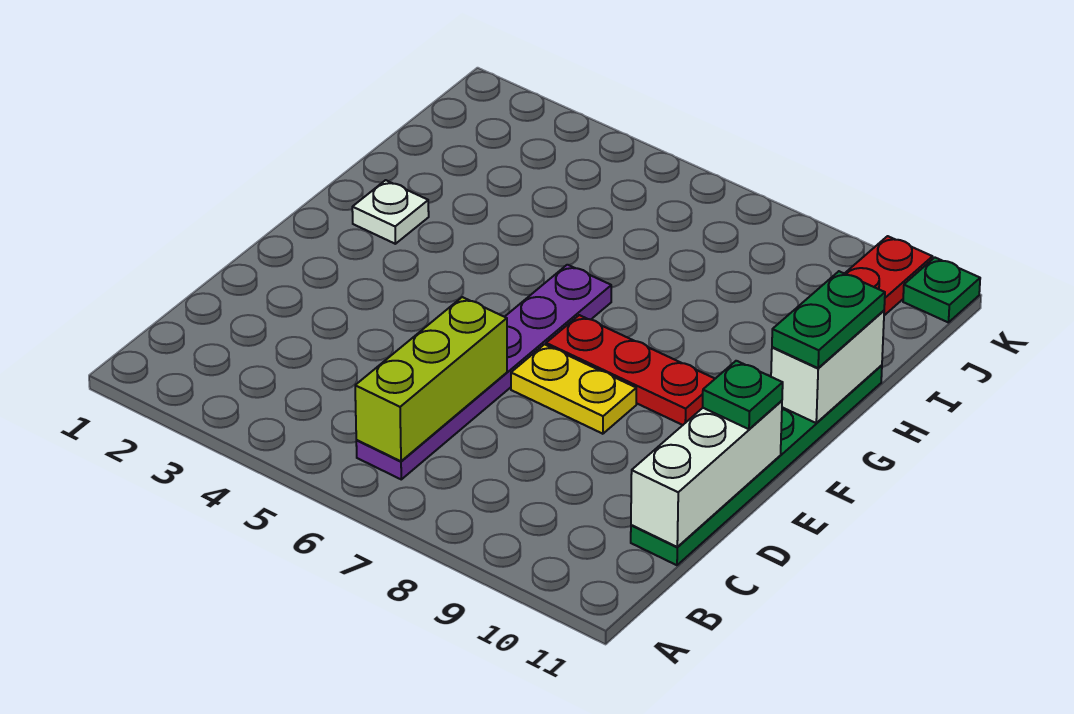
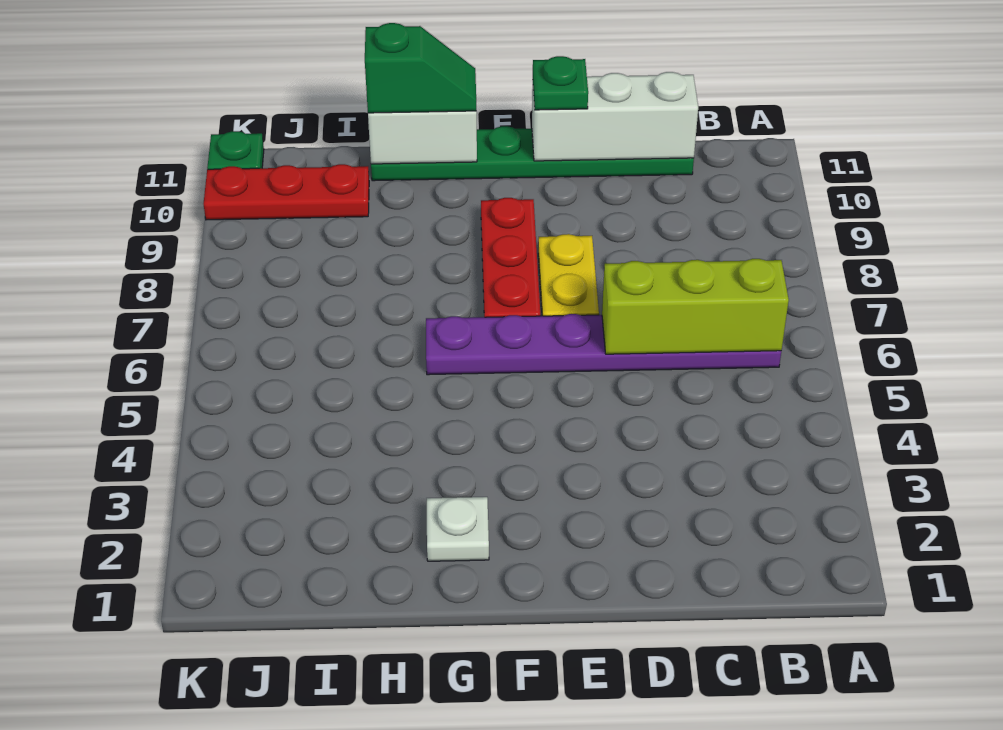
green plate G11:H11 level 3 -> green slope G11:H11 level 3 top H

